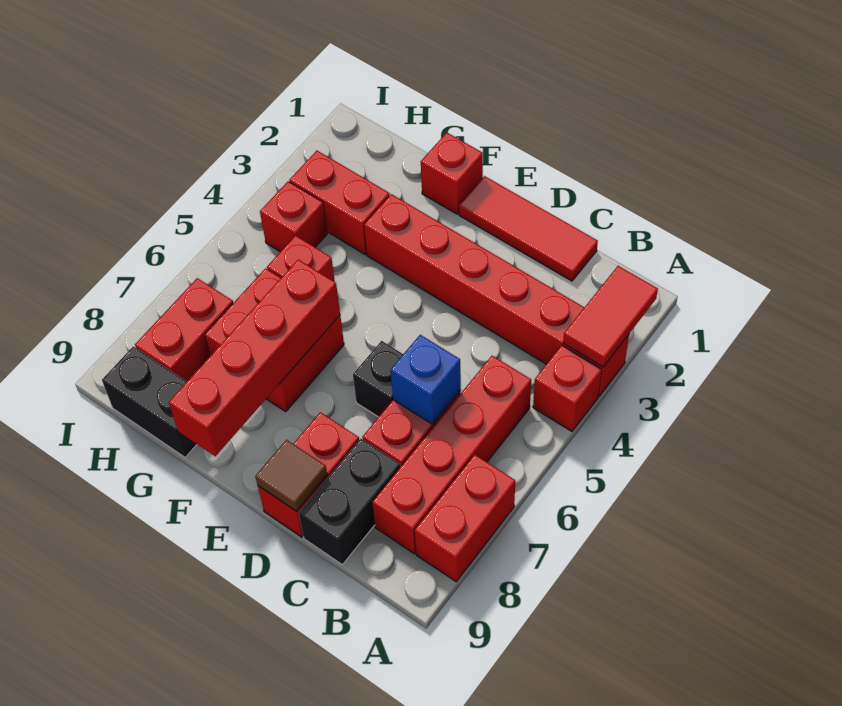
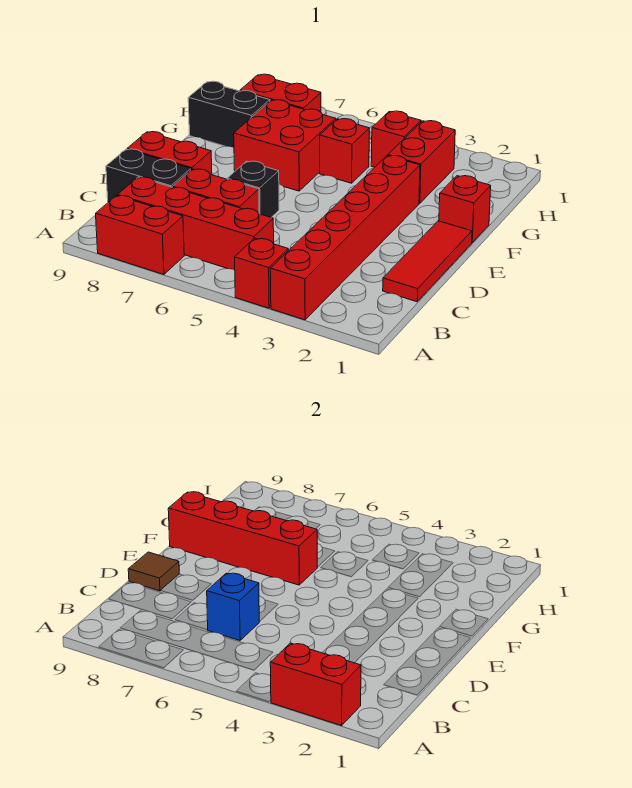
red tile A2:A3 level 2 -> red brick A2:A3 level 2
black brick G9:H9 level 1 -> black brick G8:G9 level 1

